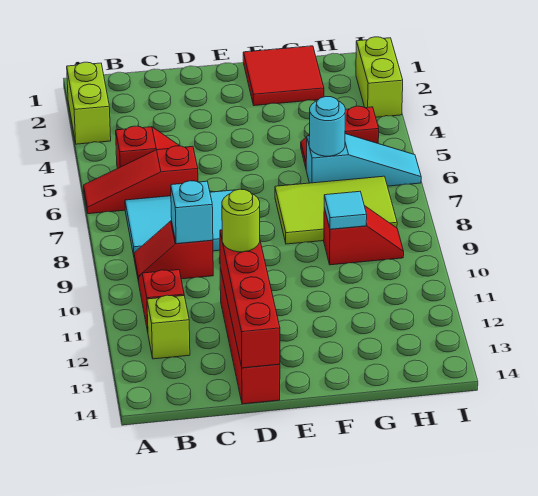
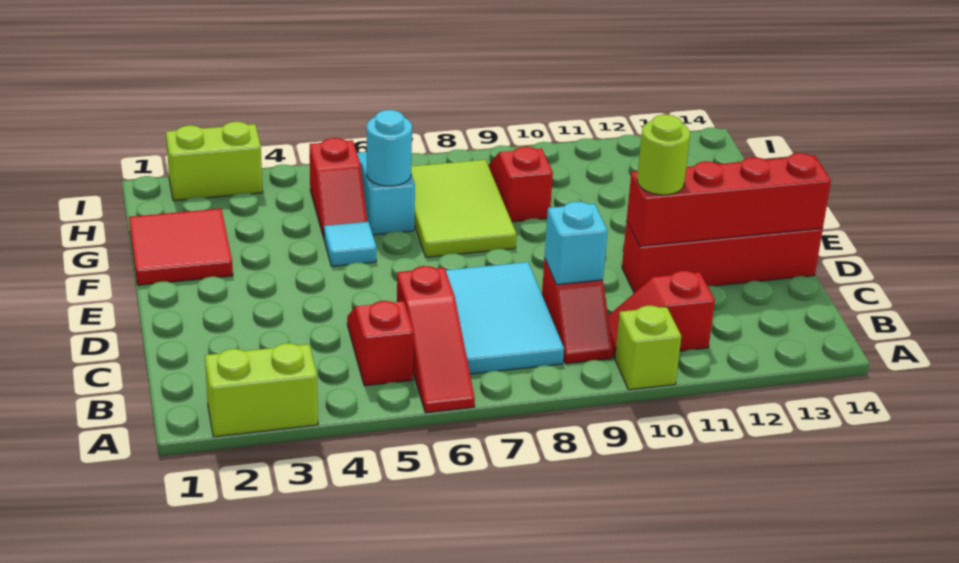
lime brick B12 level 1 -> lime brick A10 level 1
cyan tile G9 level 2 -> cyan tile F5 level 1

